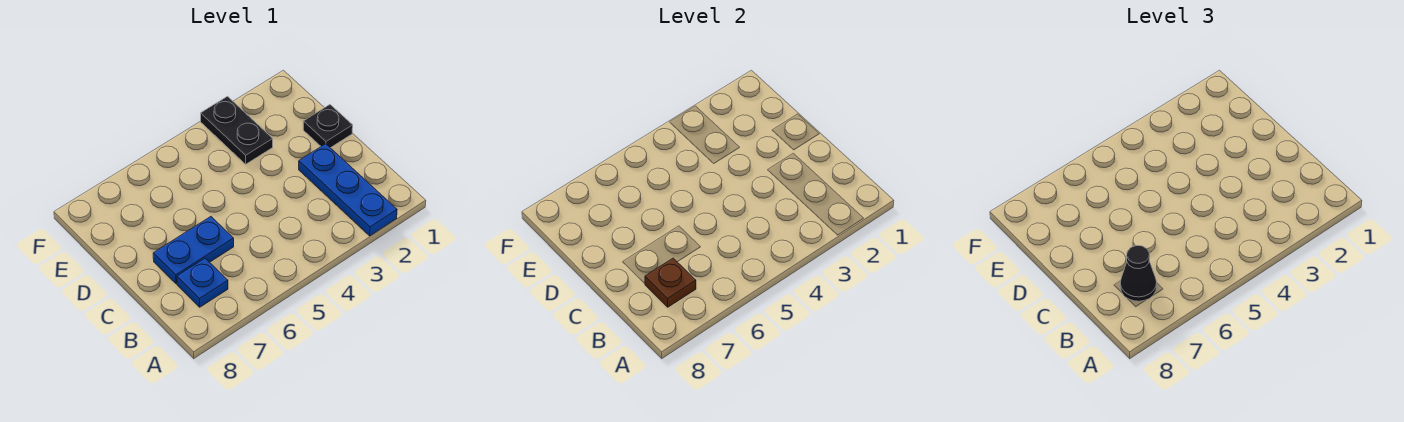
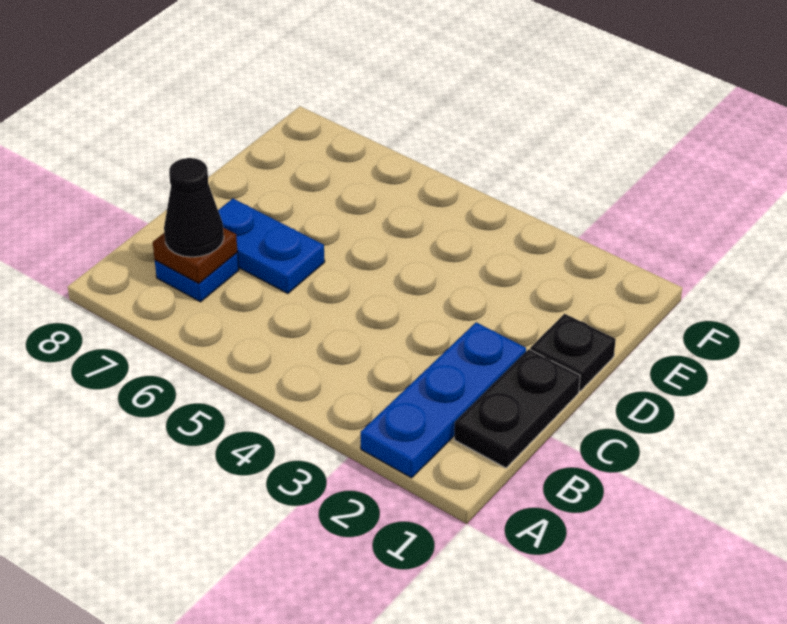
black plate E3:F3 level 1 -> black plate B1:C1 level 1

